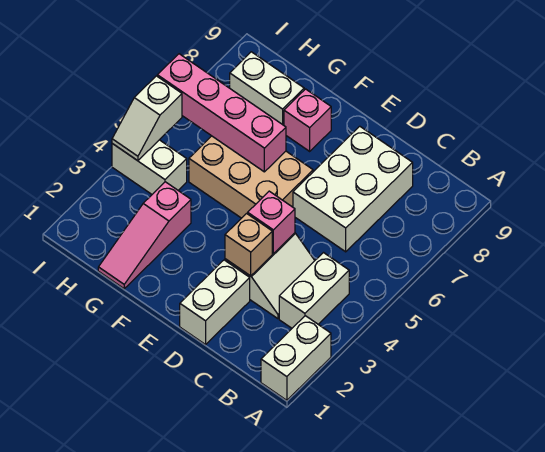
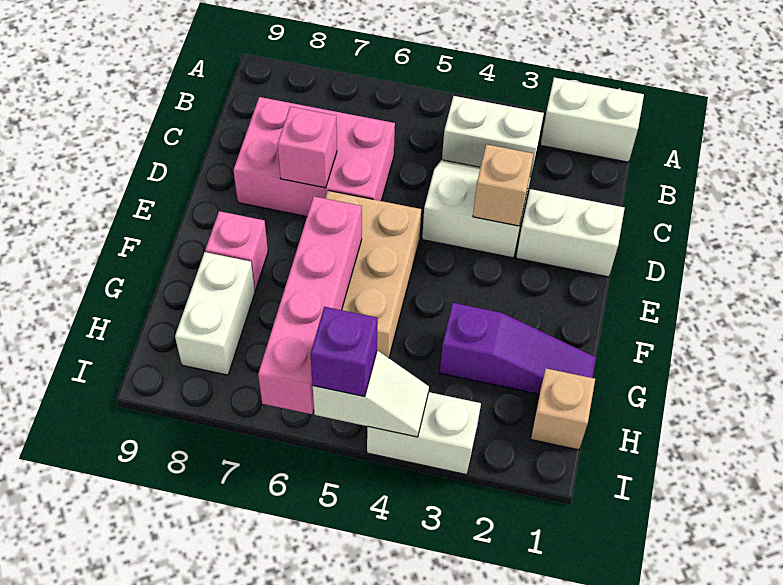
white brick C6:D8 level 1 -> pink brick C6:D8 level 1
pink brick D4 level 2 -> pink brick D7 level 2
pink slope G1:G3 level 1 top 3 -> purple slope G1:G3 level 1 top 3
none -> tan brick H1 level 1
white brick H4:I4 level 1 -> white brick I3:I4 level 1
none -> purple brick I5 level 3

